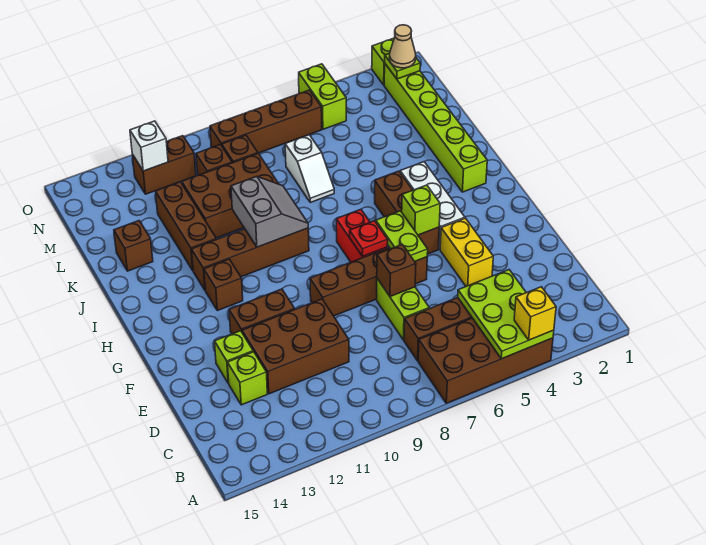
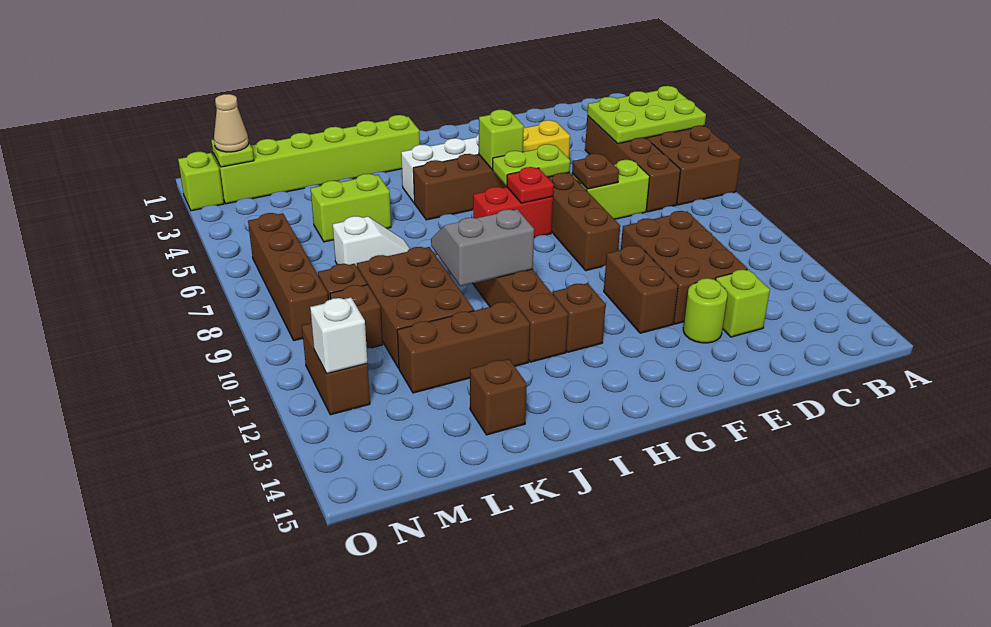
yellow brick A4 level 3 -> none
brown brick E7 level 2 -> brown plate E7 level 2
lime brick E13 level 1 -> lime round brick E13 level 1
lime brick N5:O5 level 1 -> lime brick K5:L5 level 1

